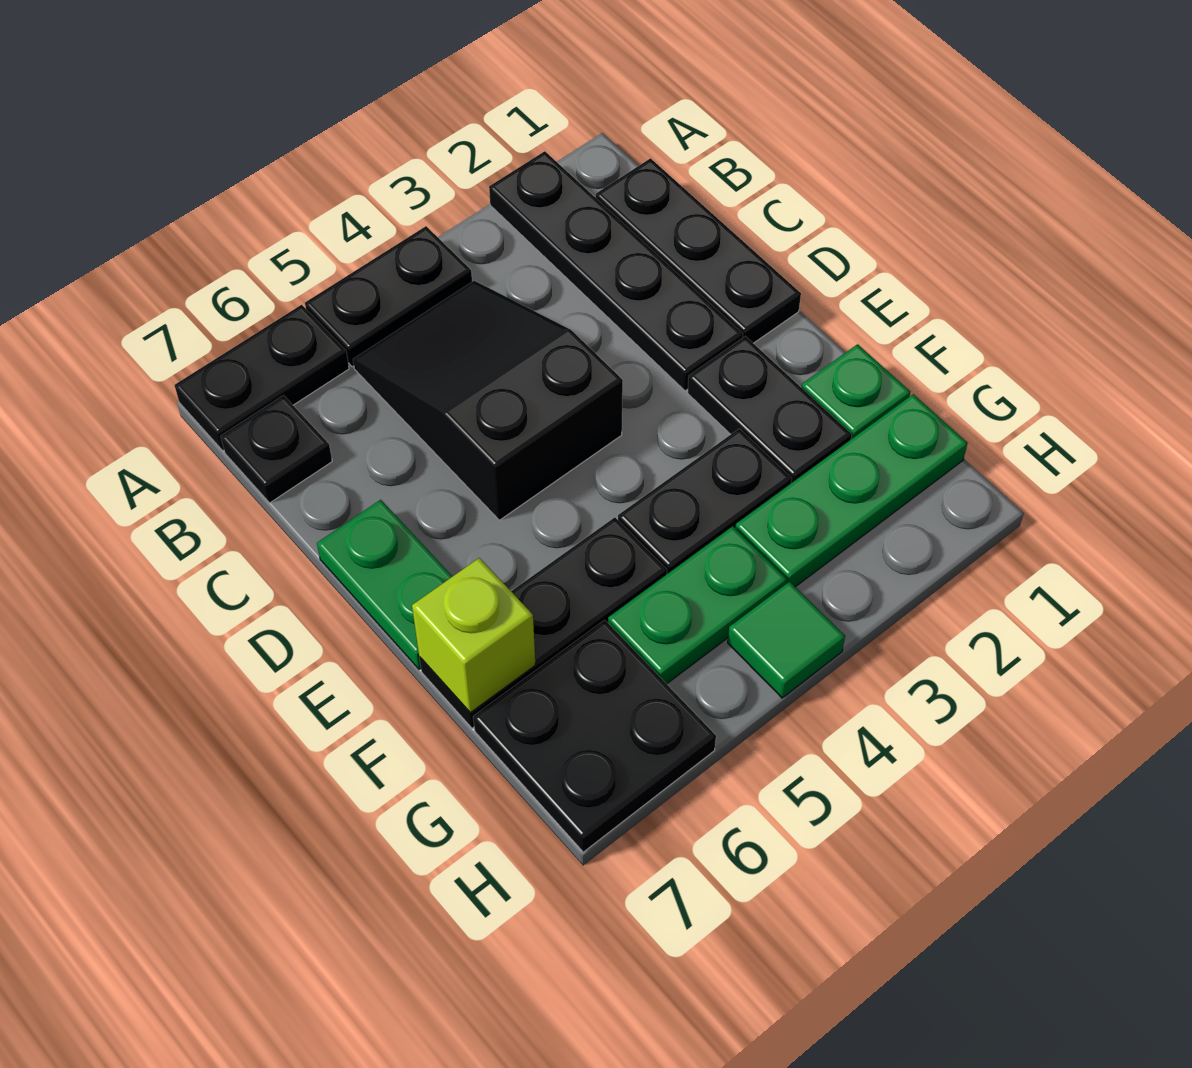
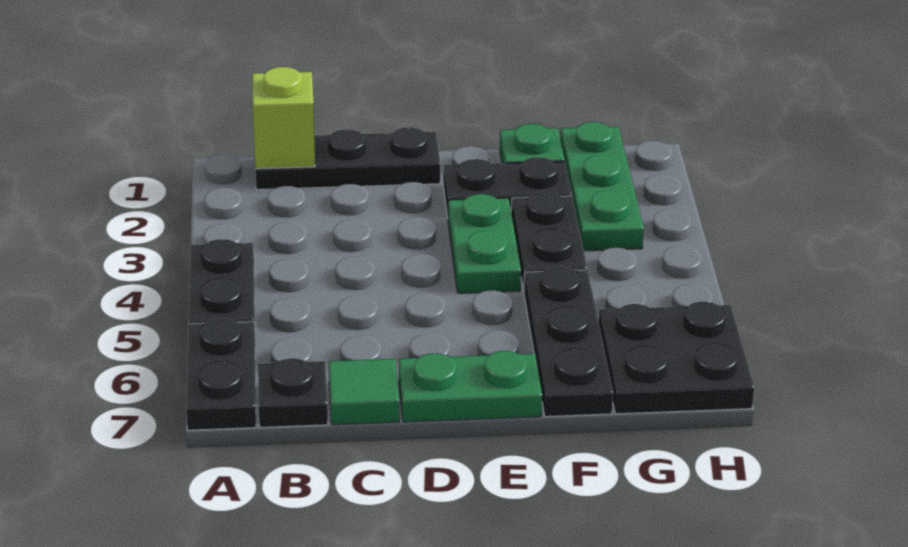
black plate A2:D2 level 1 -> none
black slope B4:D5 level 1 top D -> none
lime brick F7 level 2 -> lime brick B1 level 2
green plate G4:G5 level 1 -> green plate E3:E4 level 1
green tile H4 level 1 -> green tile C7 level 1

